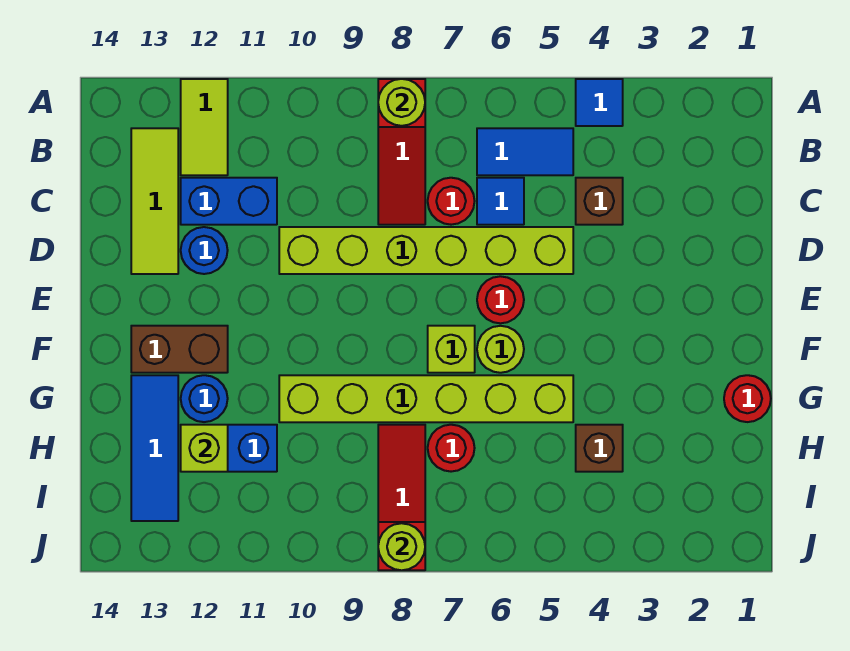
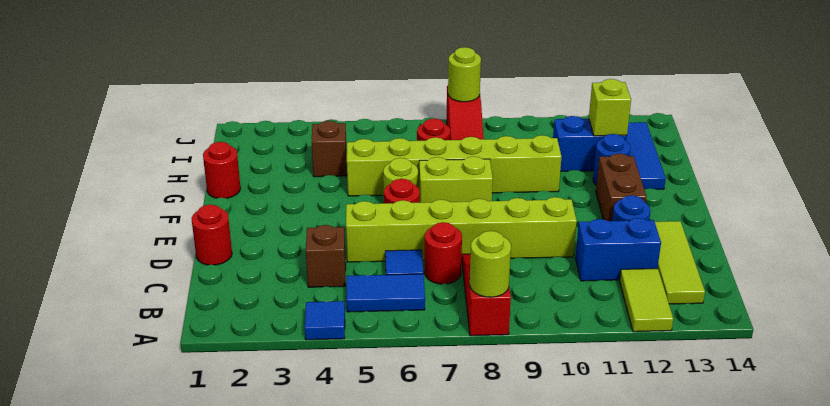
none -> red round brick D1 level 1
lime brick F7 level 1 -> lime brick F7:F8 level 1
brown brick F12:F13 level 1 -> brown brick E12:F12 level 1

